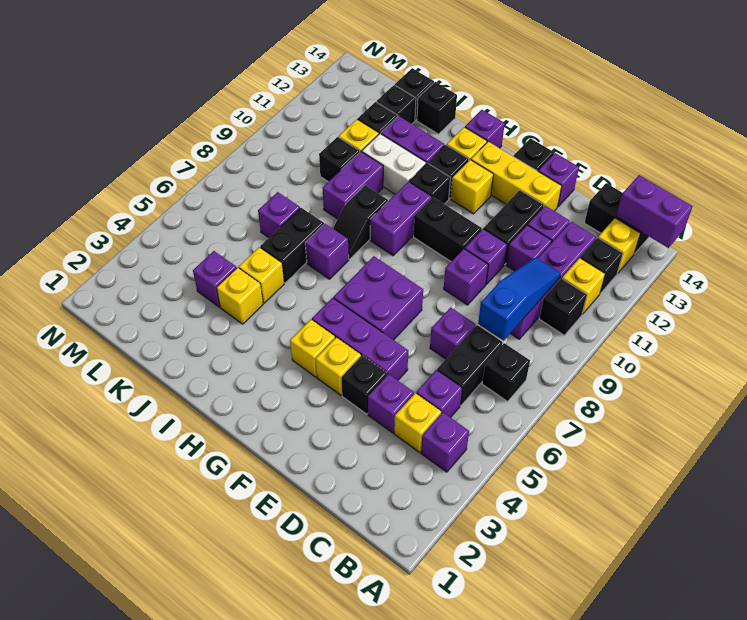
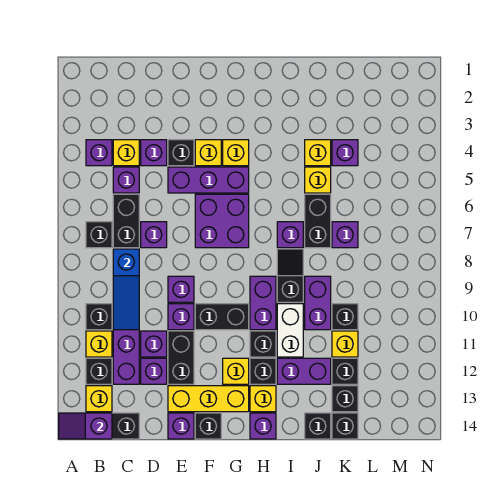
purple brick A14:B14 level 2 -> purple slope A14:B14 level 2 top B
white brick I11:J11 level 1 -> white brick I10:I11 level 1

